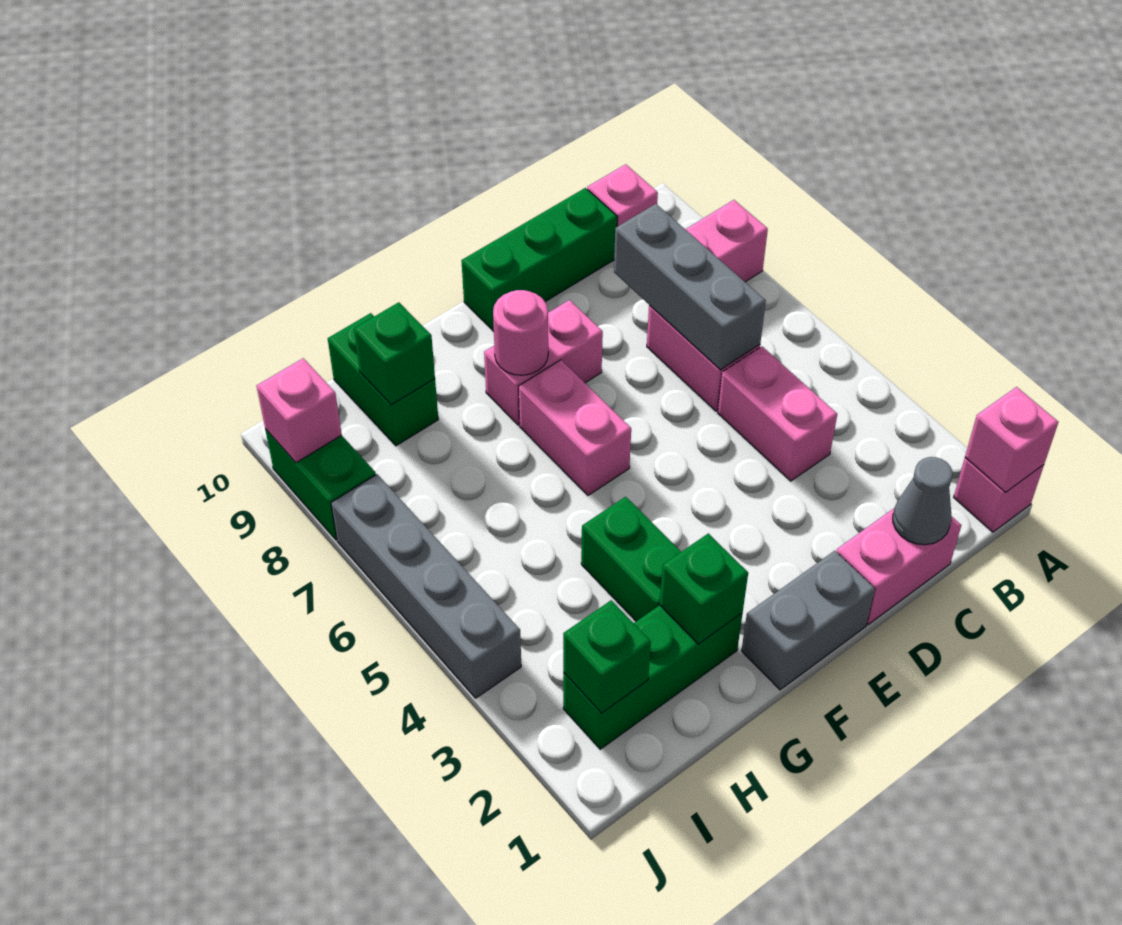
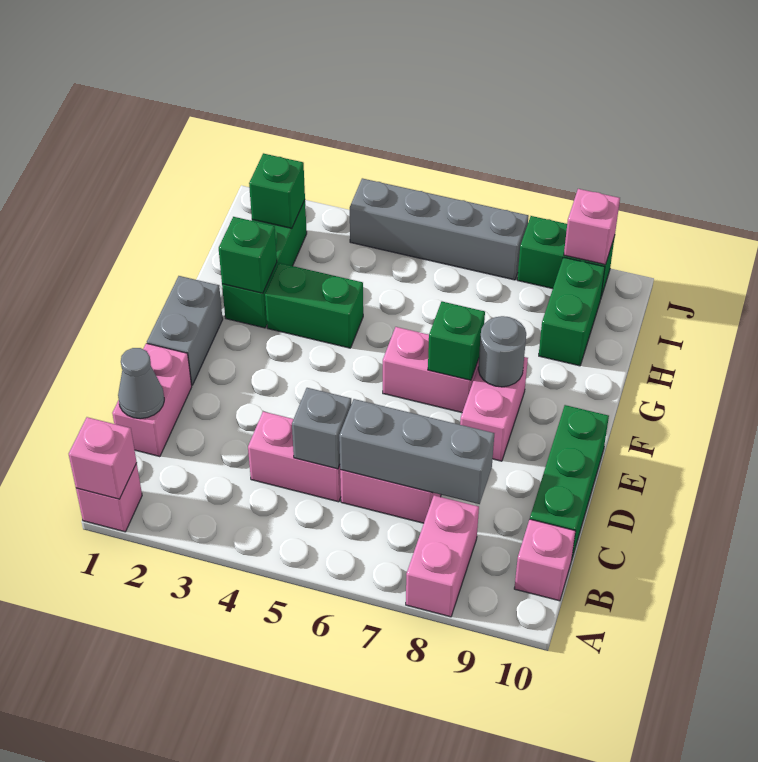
none -> grey brick C5 level 2
pink round brick F8 level 2 -> grey round brick F8 level 2
green brick H9:H10 level 1 -> green brick H9:I9 level 1
green brick H9 level 2 -> green brick F7 level 2

